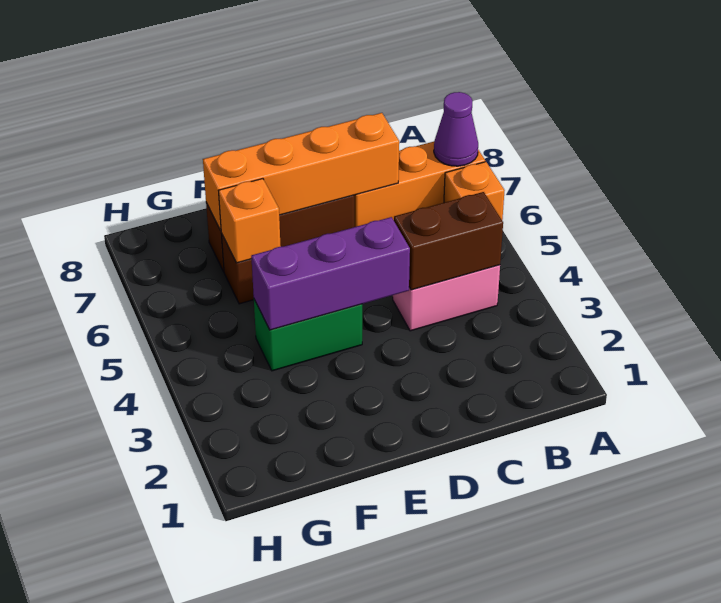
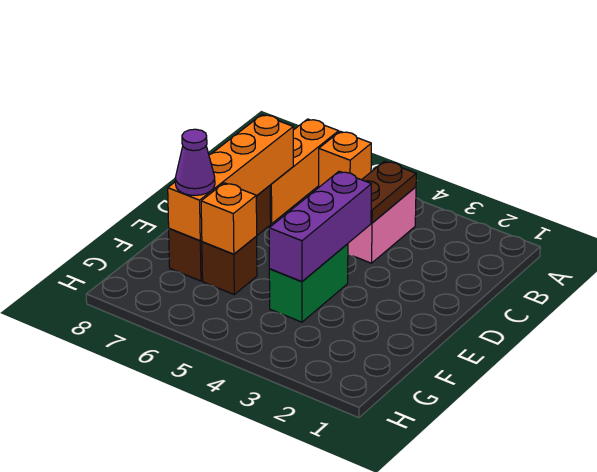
purple cone A7 level 2 -> purple cone F7 level 3
brown brick B4:C4 level 2 -> brown plate B4:C4 level 2

